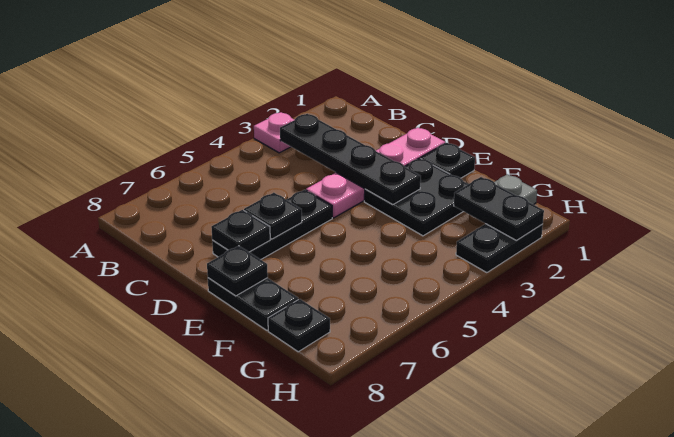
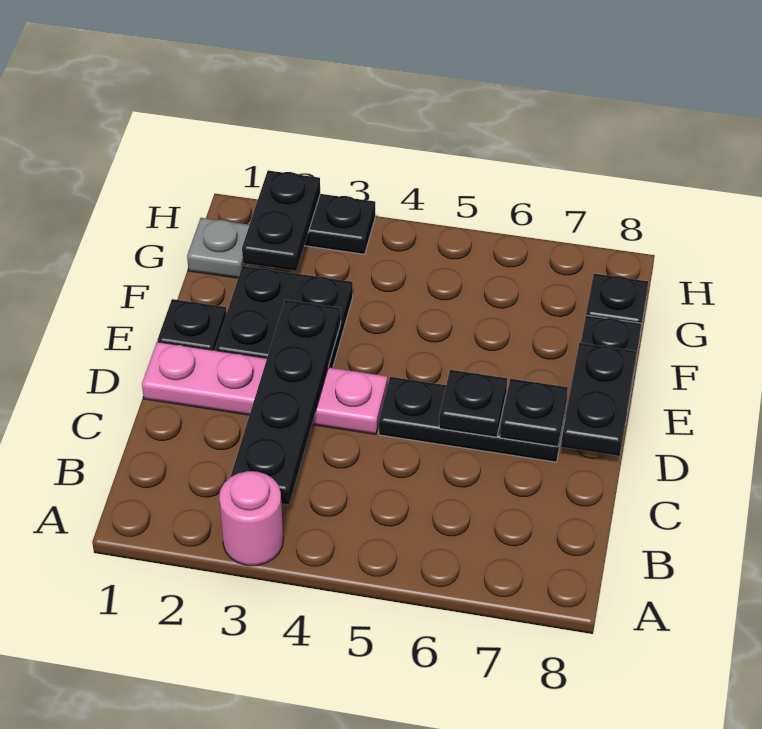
pink plate A3 level 1 -> pink round brick A3 level 1
black plate E8 level 2 -> black plate D8:E8 level 2

